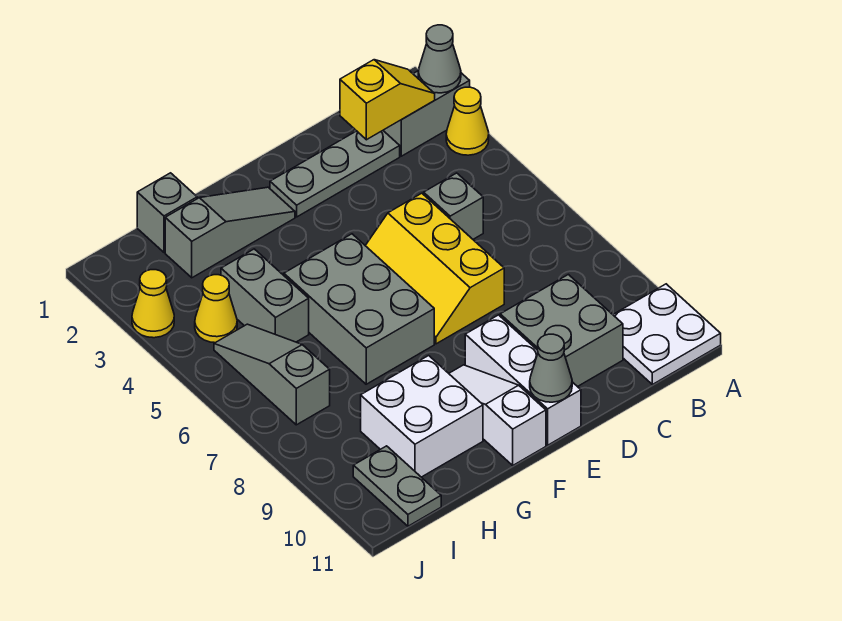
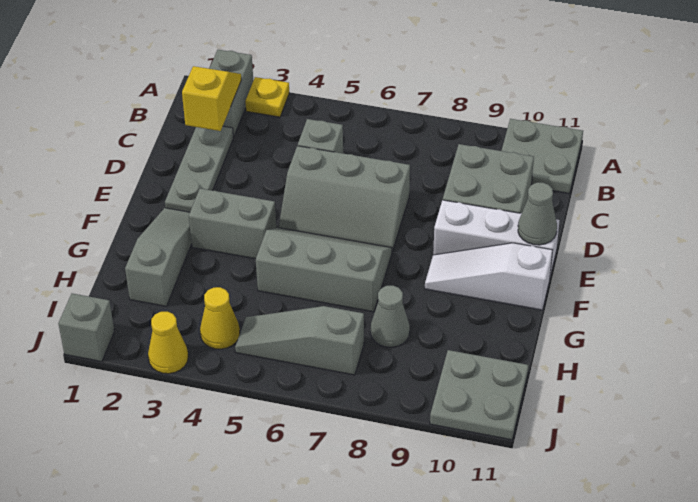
grey cone A2 level 2 -> grey cone H8 level 1
yellow cone A3 level 1 -> yellow plate A3 level 1
white plate A10:B11 level 1 -> grey plate A10:B11 level 1
yellow slope D5:E7 level 1 top D -> grey slope D5:E7 level 1 top D
grey brick F5:G7 level 1 -> grey slope F5:G7 level 1 top G
white brick G9:H10 level 1 -> none
grey brick H1 level 1 -> grey brick J1 level 1
grey brick H4:H5 level 1 -> grey brick F3:F4 level 1
grey plate I10:I11 level 1 -> grey plate I10:J11 level 1

